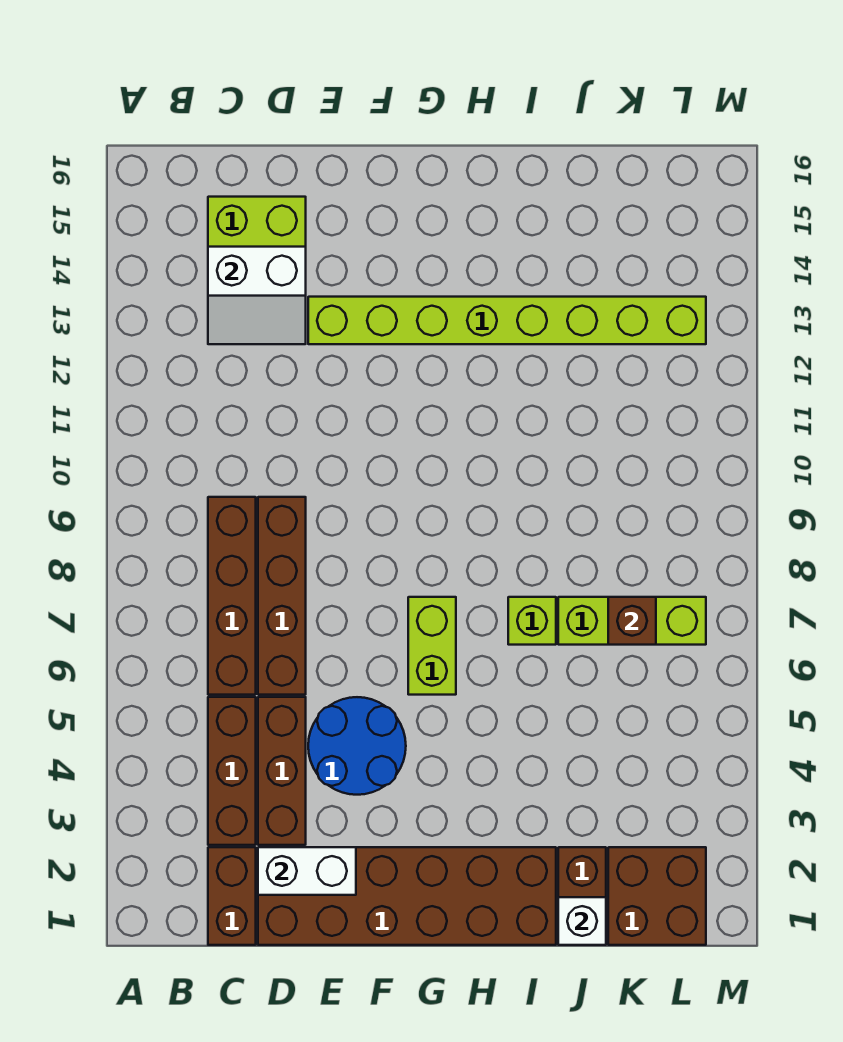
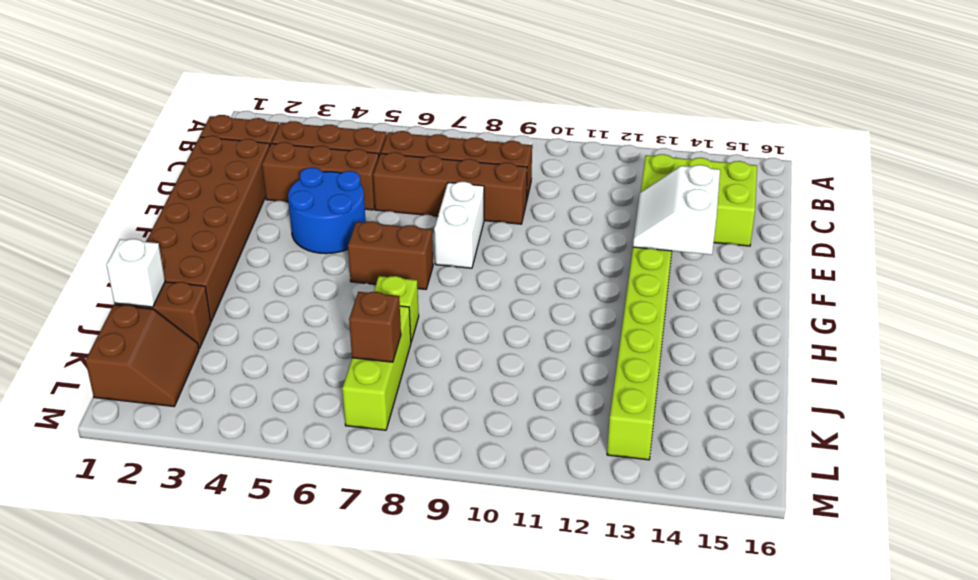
white slope C13:D14 level 2 top 14 -> white slope E13:F14 level 2 top 14
white brick D2:E2 level 2 -> white brick E8:F8 level 1
lime brick G6:G7 level 1 -> brown brick G6:G7 level 1
brown brick K1:L2 level 1 -> brown slope K1:L2 level 1 top 1

